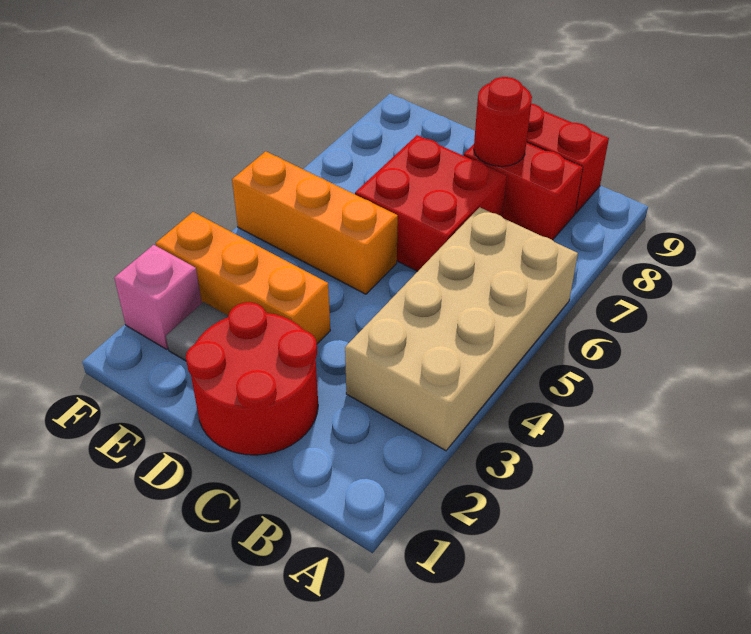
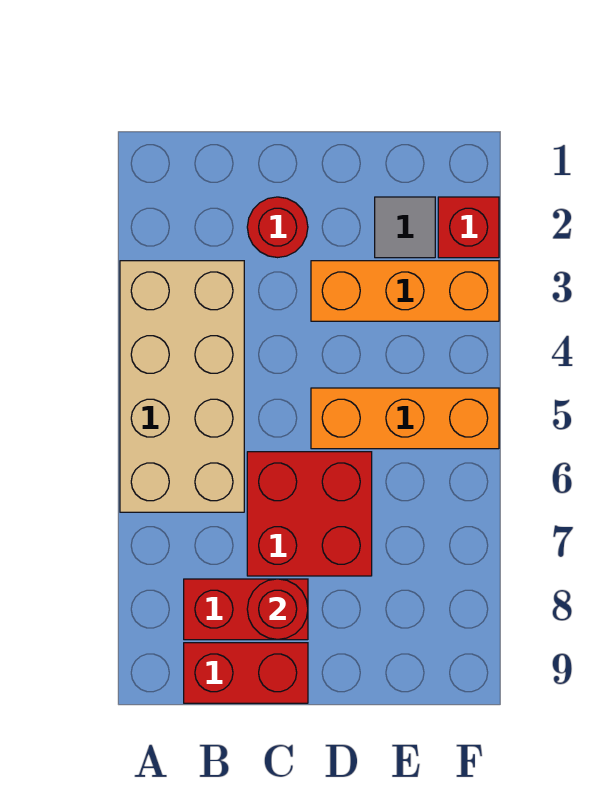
red round brick C1:D2 level 1 -> red round brick C2 level 1
pink brick F2 level 1 -> red brick F2 level 1

